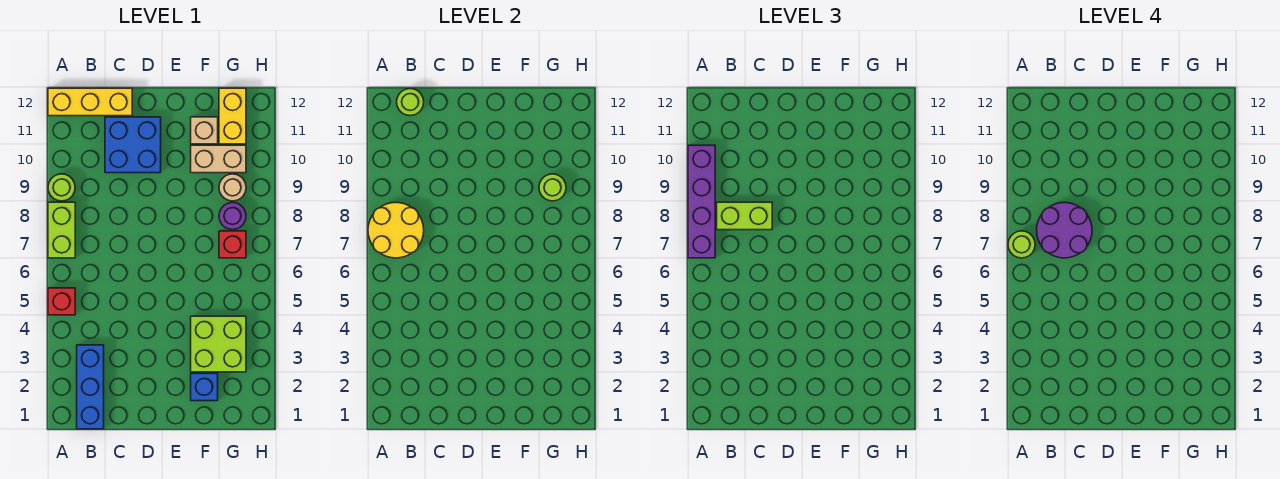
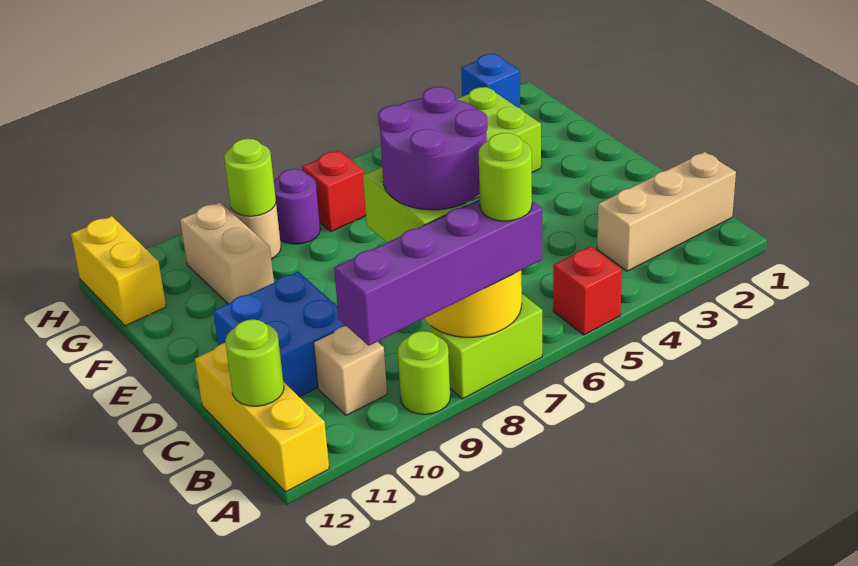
blue brick B1:B3 level 1 -> tan brick B1:B3 level 1
blue brick F2 level 1 -> blue brick H2 level 1
tan brick F11 level 1 -> tan brick B10 level 1
yellow brick G11:G12 level 1 -> yellow brick G12:H12 level 1

